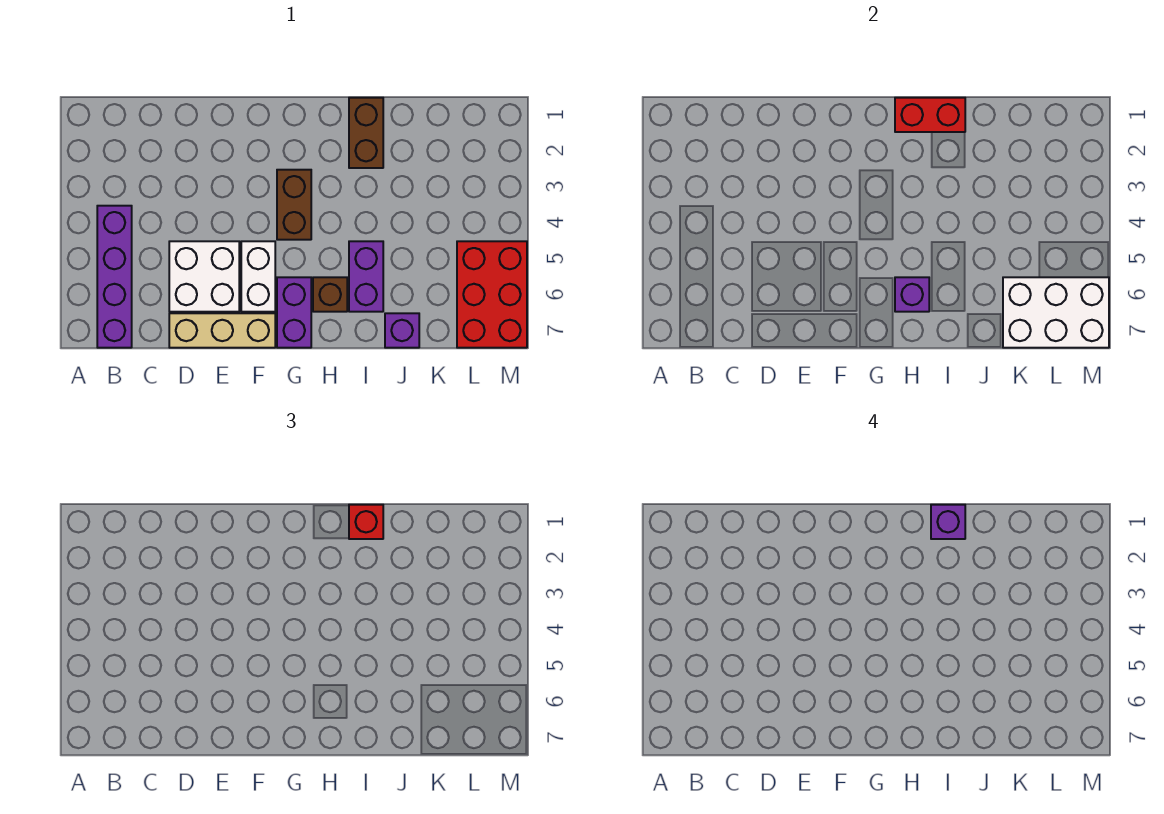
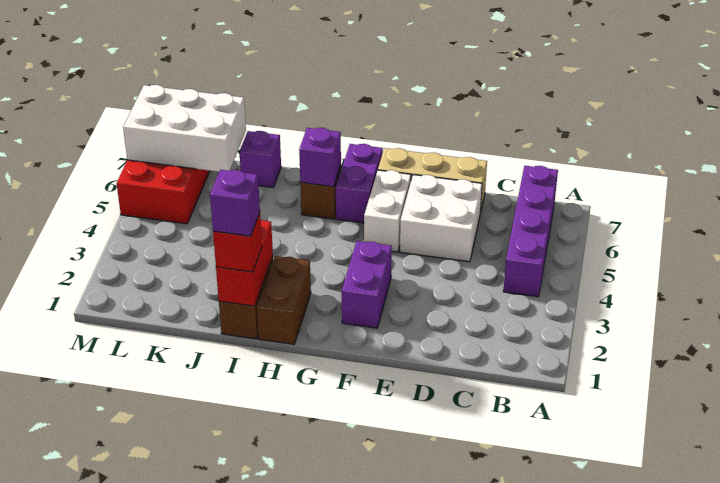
brown brick G3:G4 level 1 -> brown brick H1:H2 level 1
red brick H1:I1 level 2 -> red brick I1:I2 level 2
purple brick I5:I6 level 1 -> purple brick F2:F3 level 1

